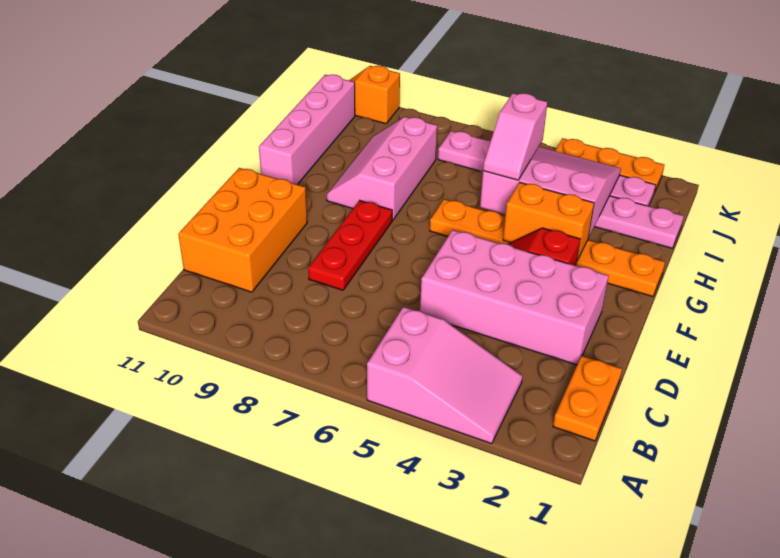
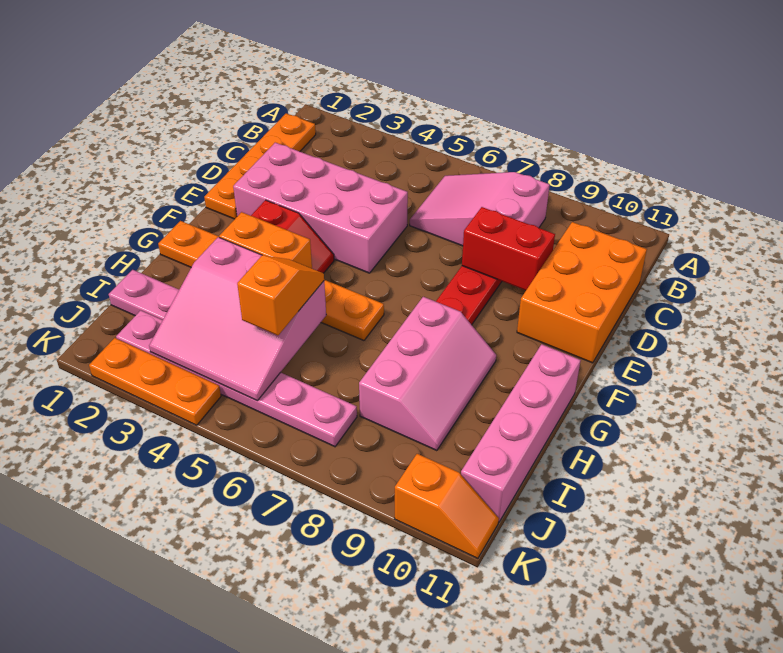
pink slope A3:B5 level 1 top 5 -> pink slope B6:C8 level 1 top 8
orange plate B1:C1 level 1 -> orange plate B1:E1 level 1
none -> red brick D8:D9 level 2
pink slope H5:I5 level 3 top I -> orange slope H5:I5 level 3 top I

